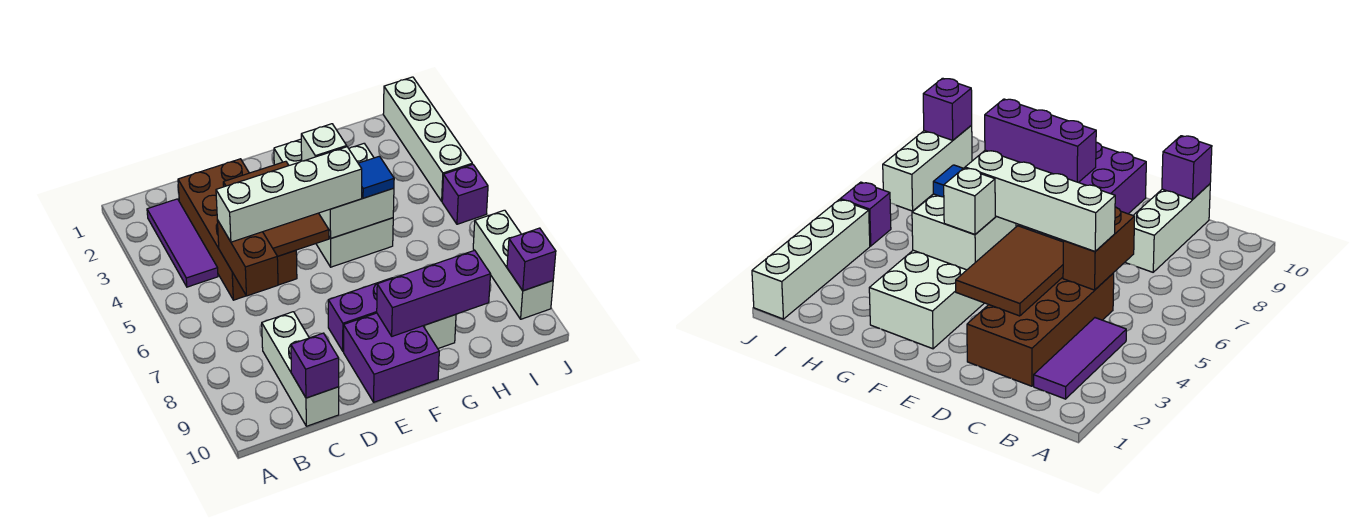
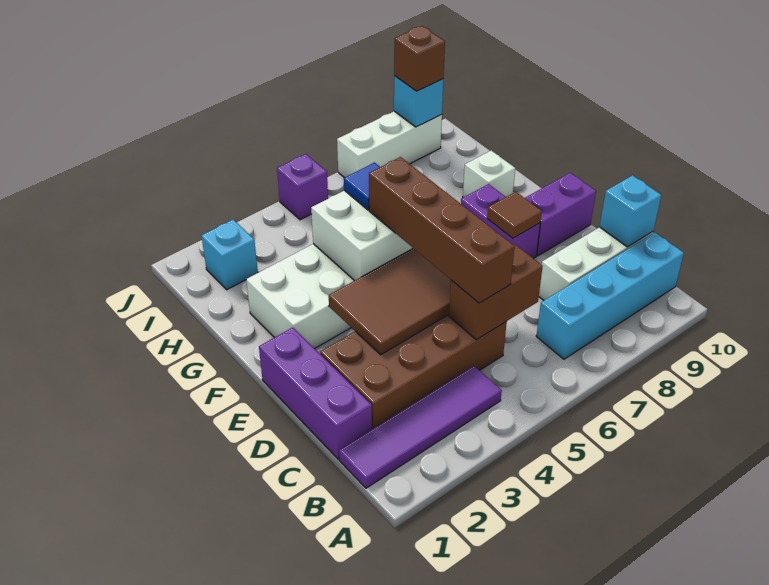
purple tile B2:B4 level 1 -> purple tile B1:B4 level 1
none -> cyan brick B7:B10 level 1
white brick C5:F5 level 3 -> brown brick C5:F5 level 3
purple brick C10 level 2 -> cyan brick C10 level 2
none -> brown tile E8 level 2
purple brick E9:F10 level 1 -> purple brick E9:E10 level 1
white brick F4 level 3 -> none
purple brick F9:H9 level 2 -> purple brick C1:E1 level 1
none -> cyan brick I2 level 1
white brick J1:J4 level 1 -> none
purple brick J9 level 2 -> cyan brick J9 level 2
none -> brown brick J9 level 3

